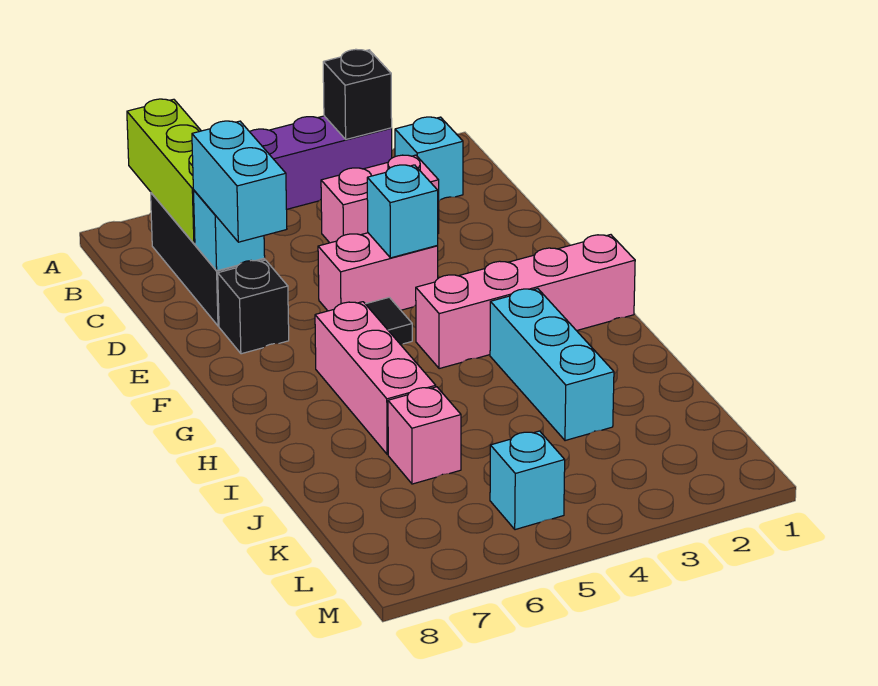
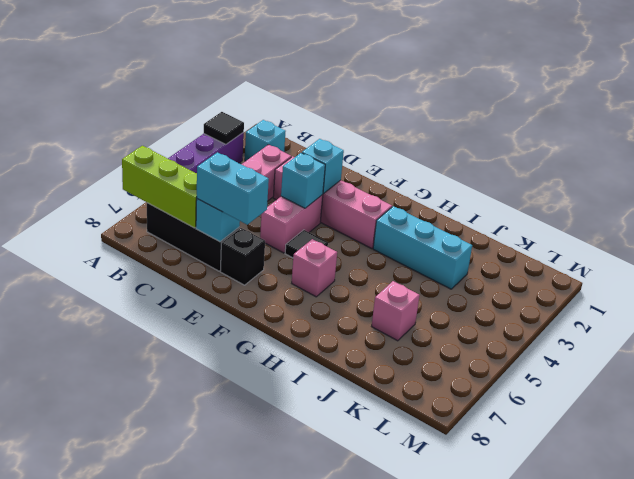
black brick A3 level 2 -> black tile A3 level 2
pink brick G1:G4 level 1 -> pink brick D3:G3 level 1
pink brick G6:I6 level 1 -> pink brick G6 level 1
cyan brick L5 level 1 -> cyan brick E3 level 2

